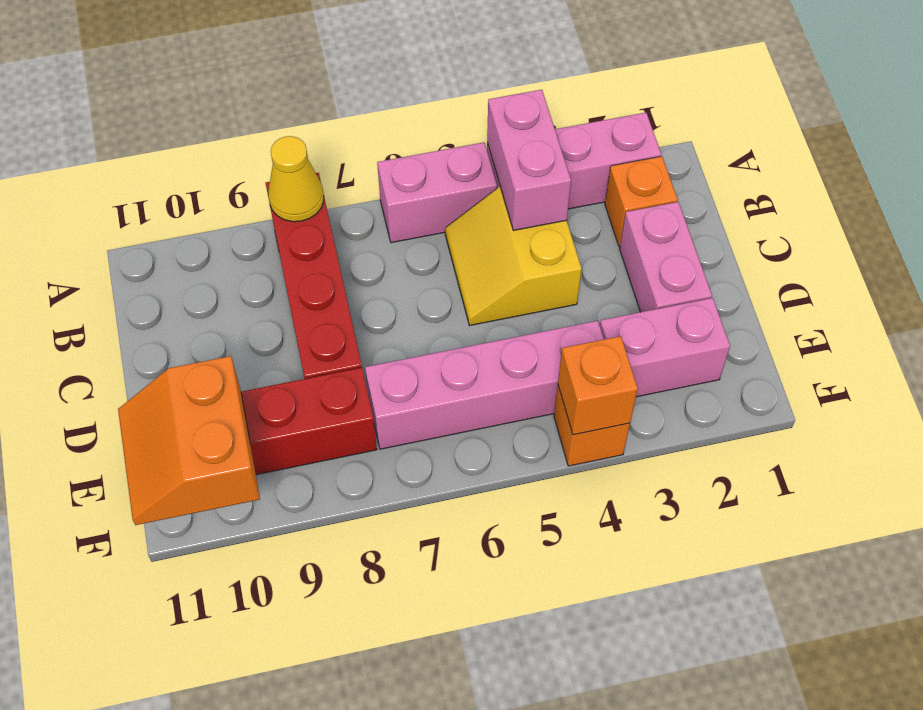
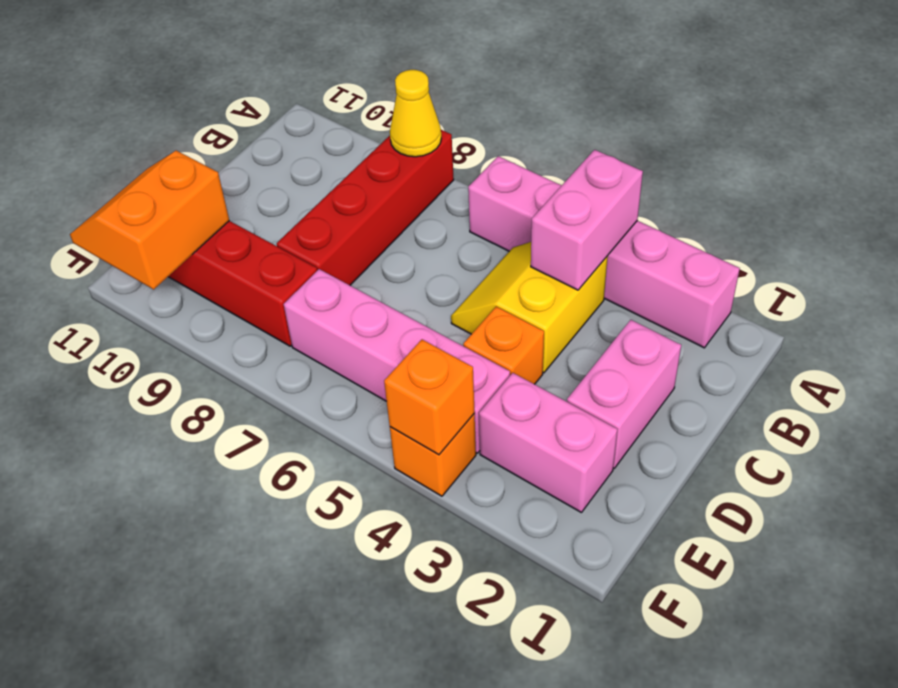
orange brick B2 level 1 -> orange brick D4 level 1

